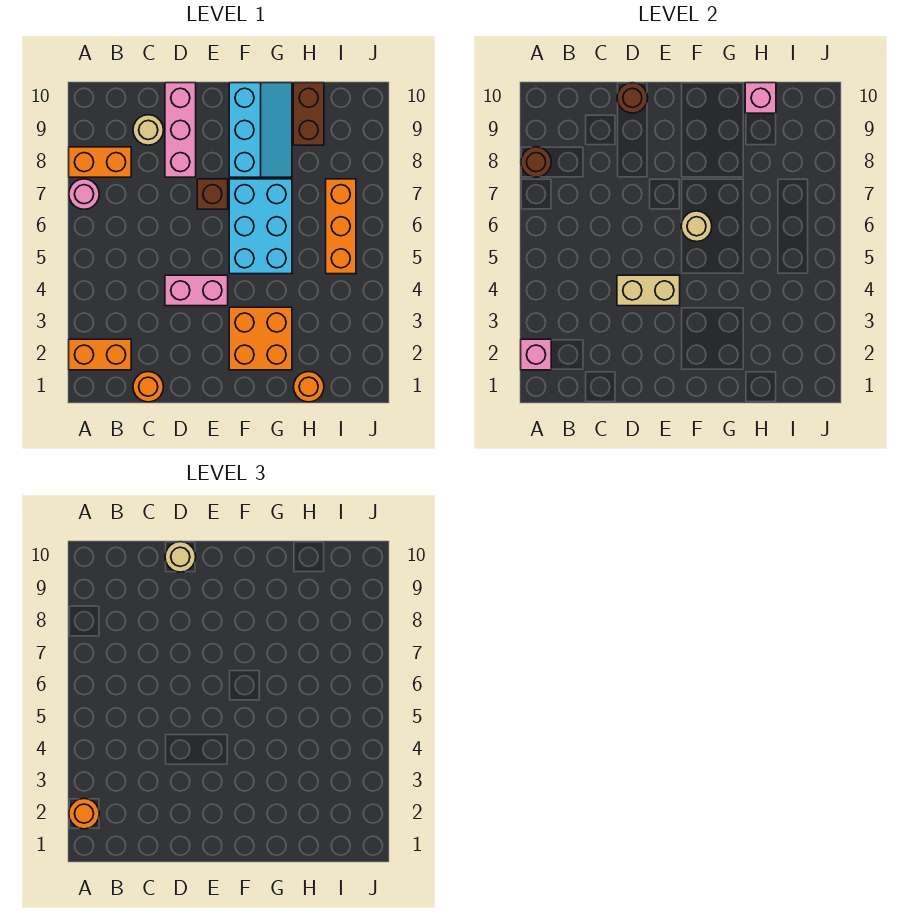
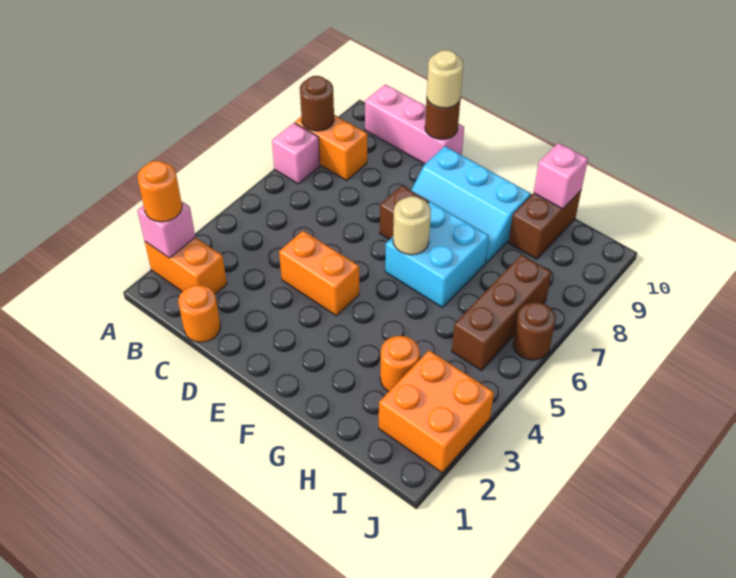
pink round brick A7 level 1 -> pink brick A7 level 1
tan round brick C9 level 1 -> none
pink brick D4:E4 level 1 -> orange brick D4:E4 level 1
tan brick D4:E4 level 2 -> none
pink brick D8:D10 level 1 -> pink brick B10:D10 level 1
orange brick F2:G3 level 1 -> orange brick I2:J3 level 1
cyan brick F5:G7 level 1 -> cyan brick F6:G7 level 1
cyan slope F8:G10 level 1 top F -> cyan slope E8:G9 level 1 top 9
orange round brick H1 level 1 -> orange round brick H3 level 1
orange brick I5:I7 level 1 -> brown brick I5:I7 level 1
none -> brown round brick J6 level 1

